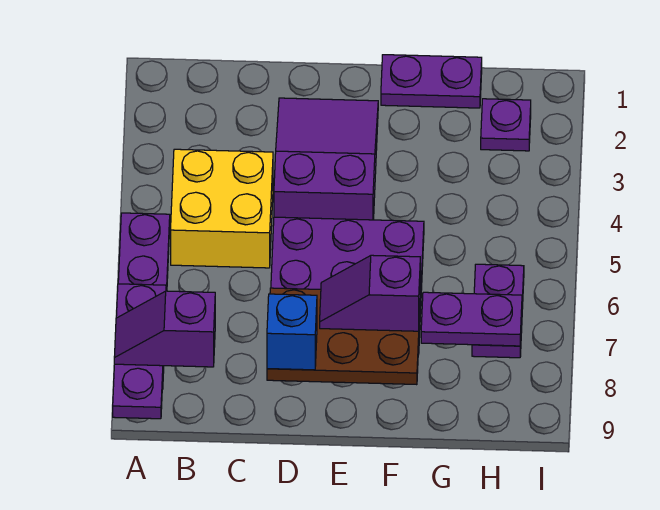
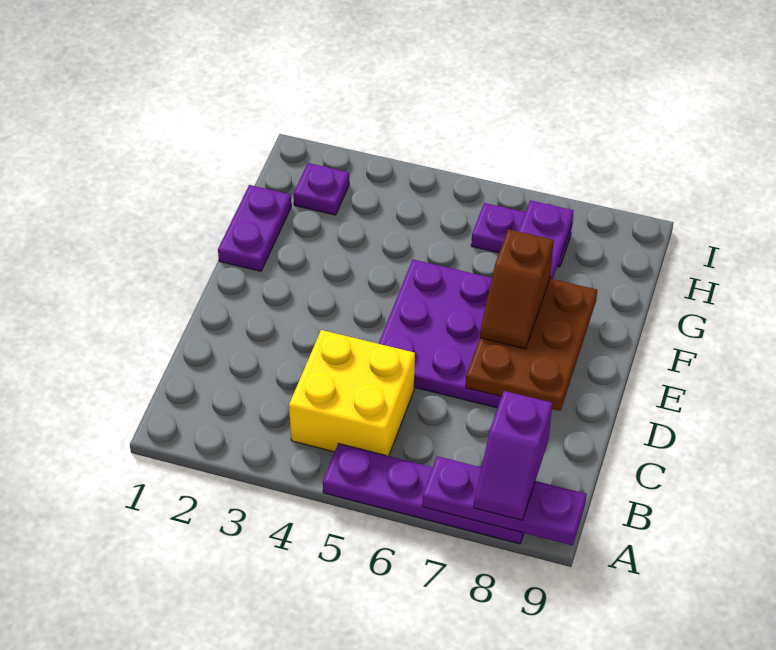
purple slope D2:E4 level 1 top 4 -> none
blue brick D8 level 3 -> none
purple slope E7:F7 level 3 top F -> brown slope E7:F7 level 3 top F

